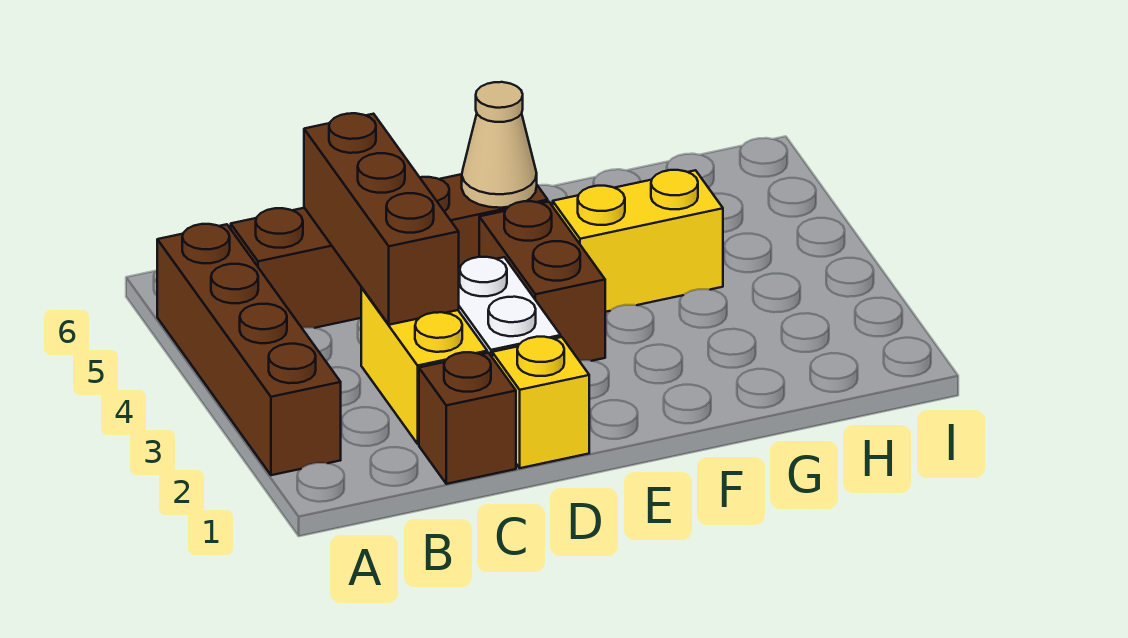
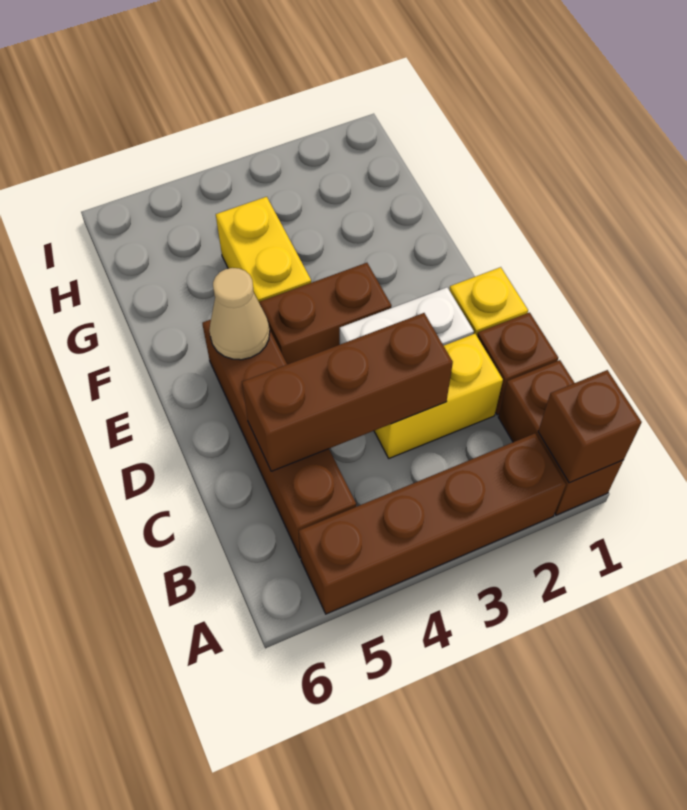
none -> brown brick A1:B1 level 1
none -> brown brick A1 level 2

